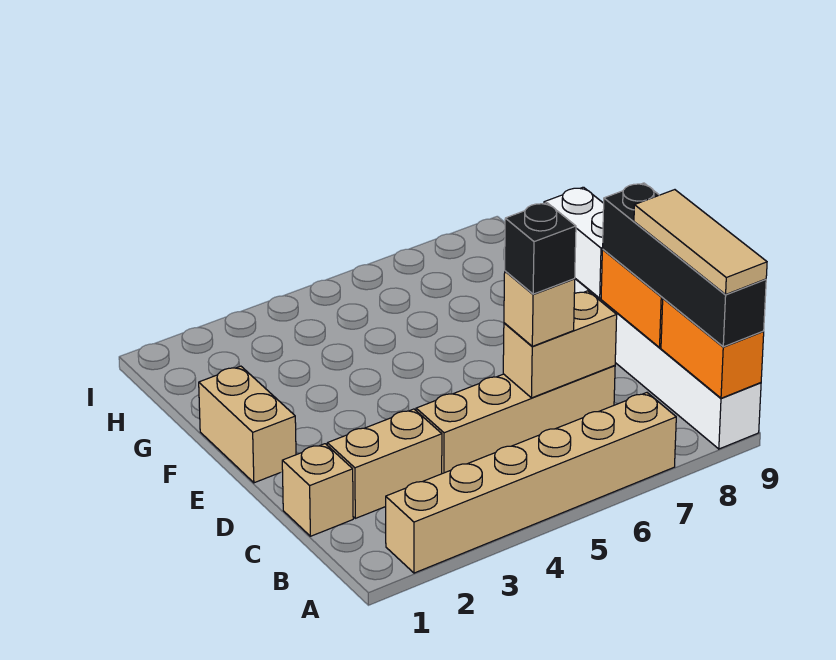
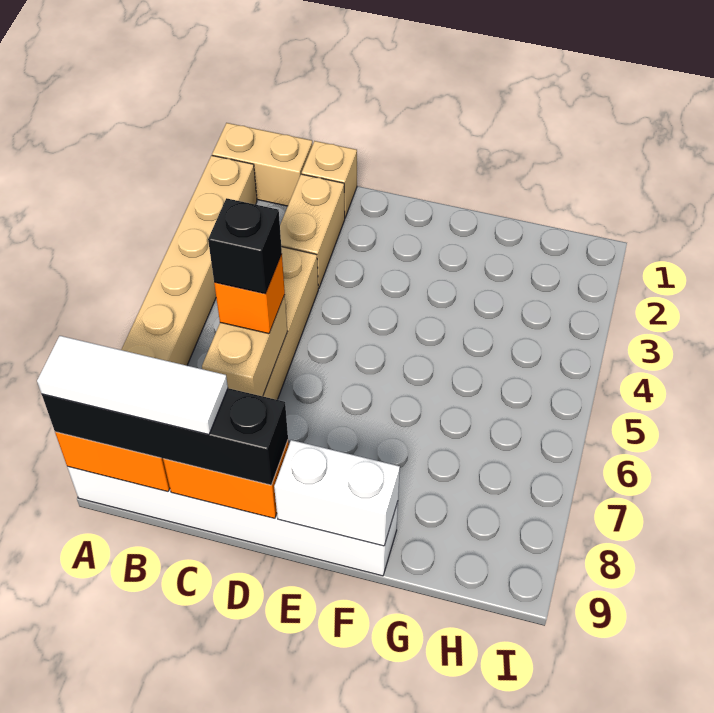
tan tile A9:C9 level 4 -> white tile A9:C9 level 4
tan brick C6 level 3 -> orange brick C6 level 3
tan brick E1:F1 level 1 -> tan brick A1:B1 level 1

